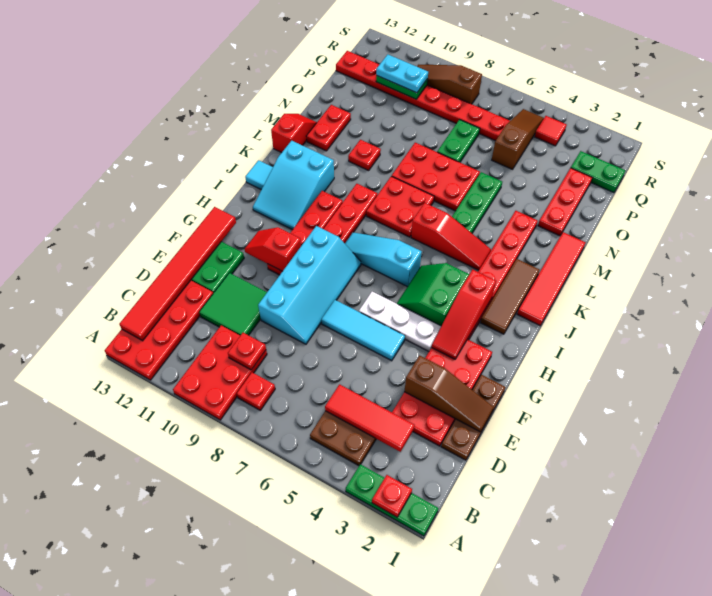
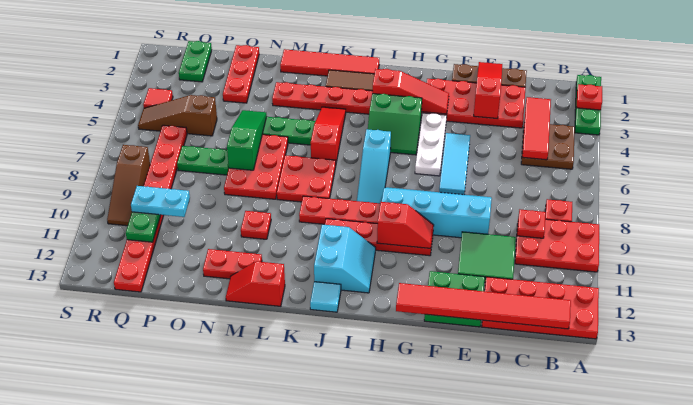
brown slope E1:E3 level 2 top 3 -> red slope E1:E3 level 2 top 3
red slope G10:G11 level 2 top 10 -> red slope G10:H10 level 2 top H
cyan slope I11:K12 level 1 top K -> cyan slope I11:J12 level 1 top J
red plate N2:P2 level 1 -> red plate O1:O3 level 1
none -> green slope N5:N7 level 2 top 7
cyan plate Q10:Q11 level 3 -> cyan plate P10:Q10 level 3

